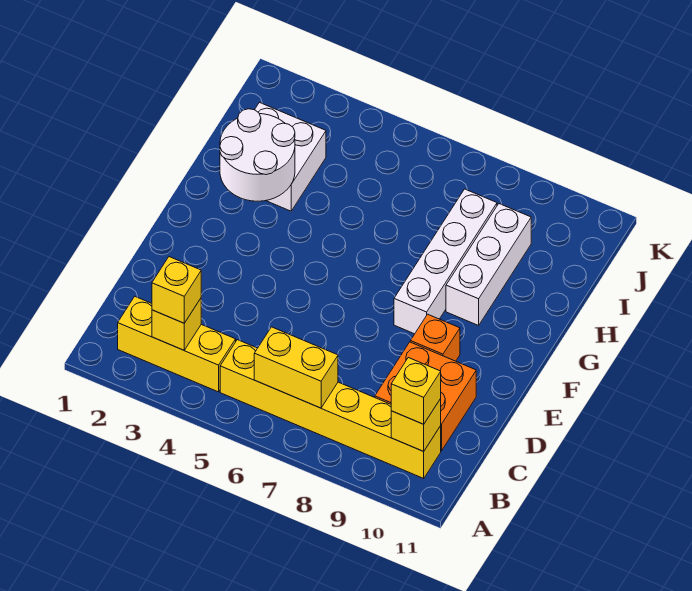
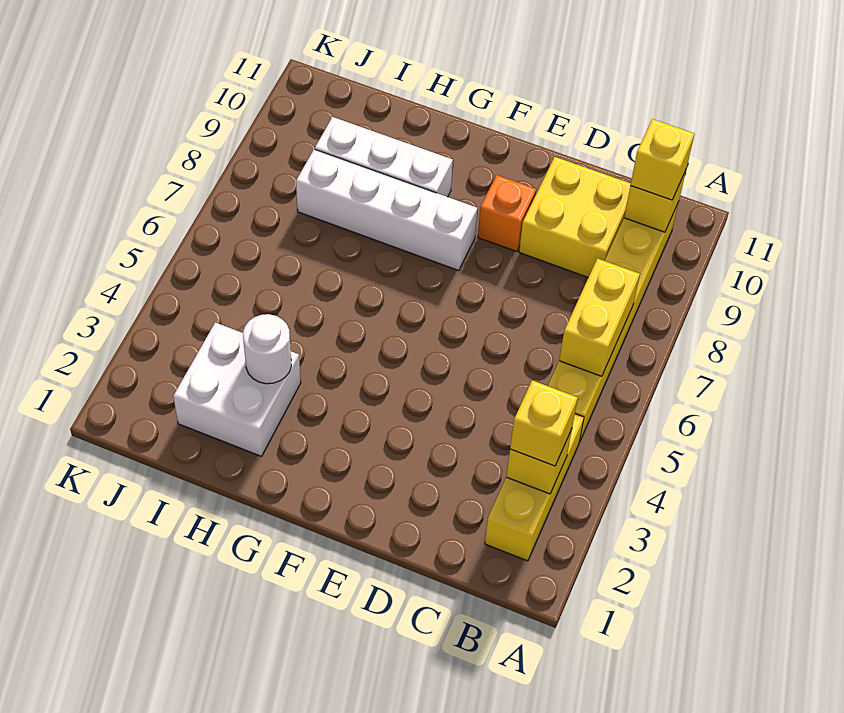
orange brick C9:D10 level 1 -> yellow brick C9:D10 level 1
white round brick G2:H3 level 2 -> white round brick H3 level 2

